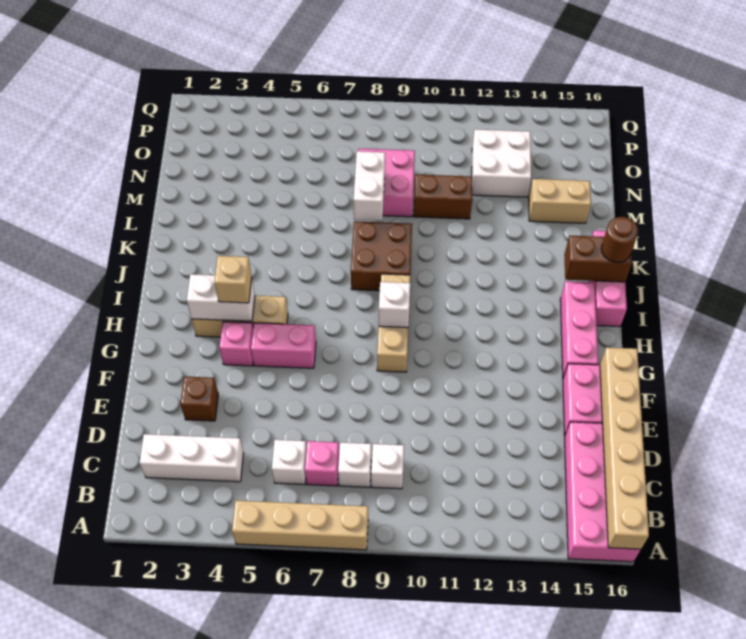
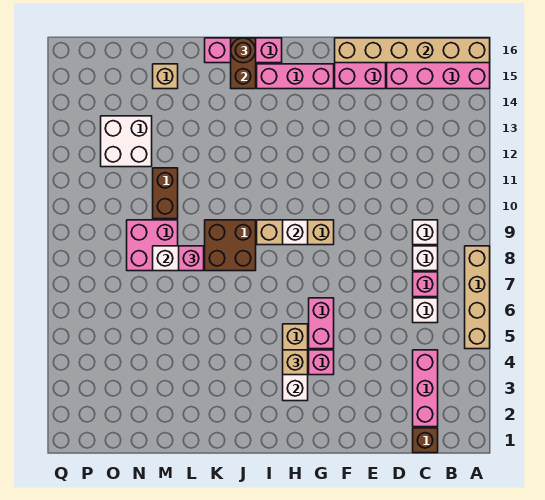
white brick C2:C4 level 1 -> pink brick C2:C4 level 1
brown brick E3 level 1 -> brown brick C1 level 1
none -> pink brick L8 level 3
tan brick M14:M15 level 1 -> tan brick M15 level 1

